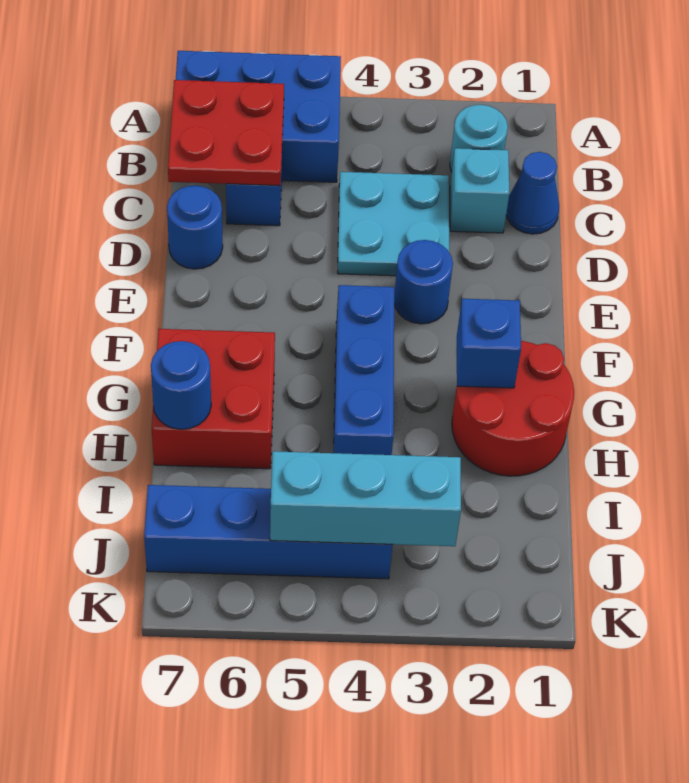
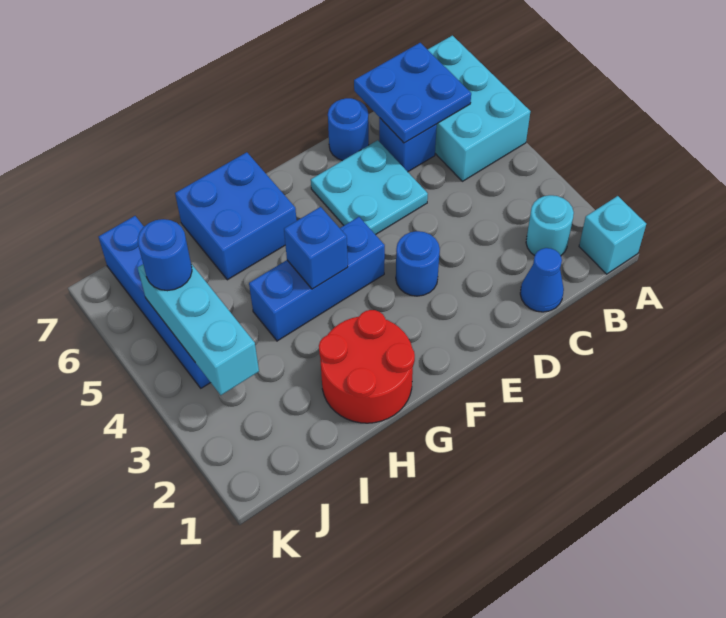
blue brick A5:B7 level 1 -> cyan brick A5:B7 level 1
red plate B6:C7 level 2 -> blue plate B6:C7 level 2
cyan brick C2 level 1 -> cyan brick A1 level 1
cyan plate C3:D4 level 1 -> cyan plate D5:E6 level 1
blue brick G2 level 2 -> blue brick G4 level 2
red brick G6:H7 level 1 -> blue brick G6:H7 level 1
blue round brick H7 level 2 -> blue round brick J5 level 3

